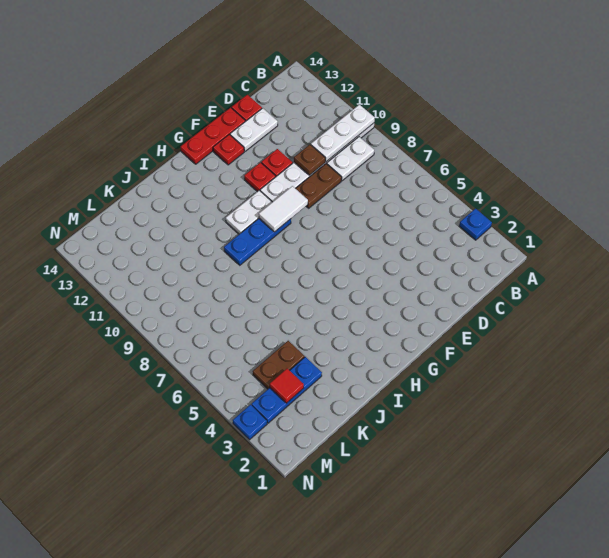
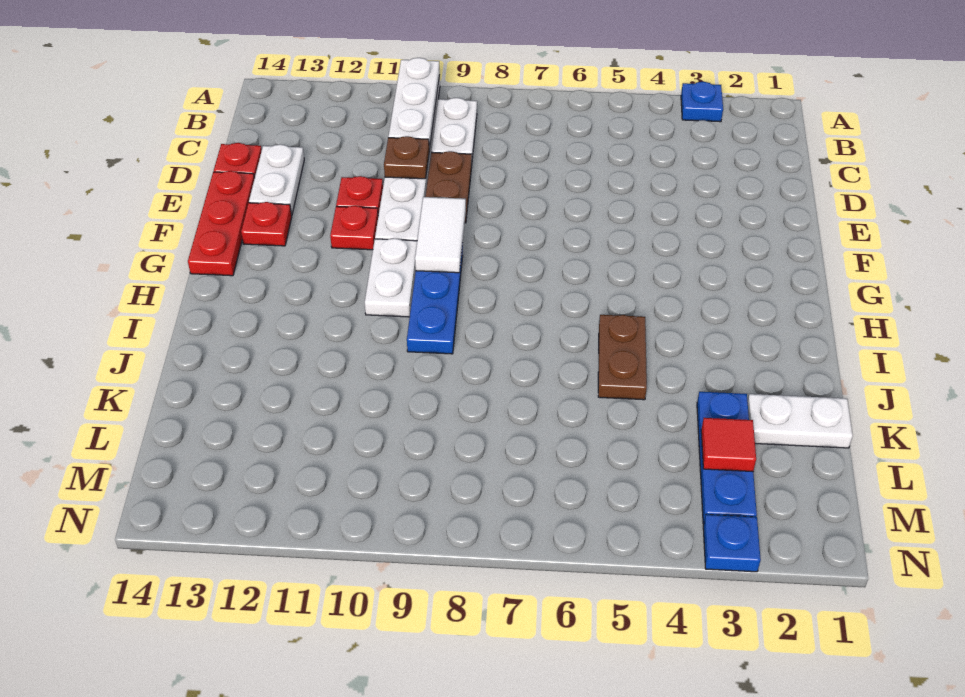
none -> white plate K1:K2 level 1
brown plate K4:L4 level 1 -> brown plate I5:J5 level 1

